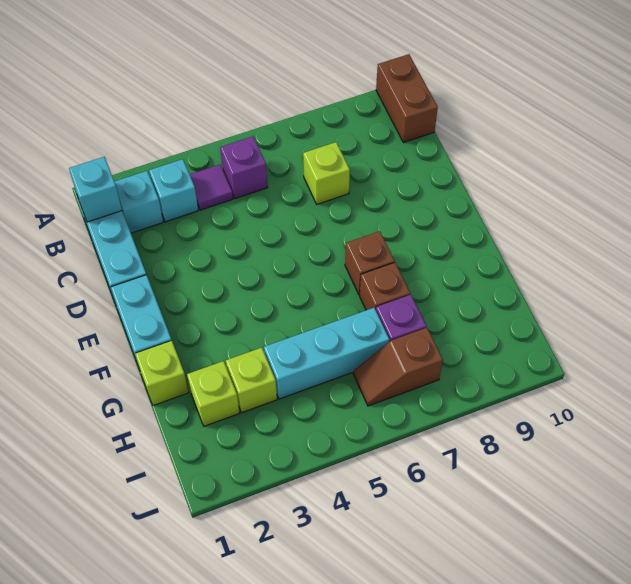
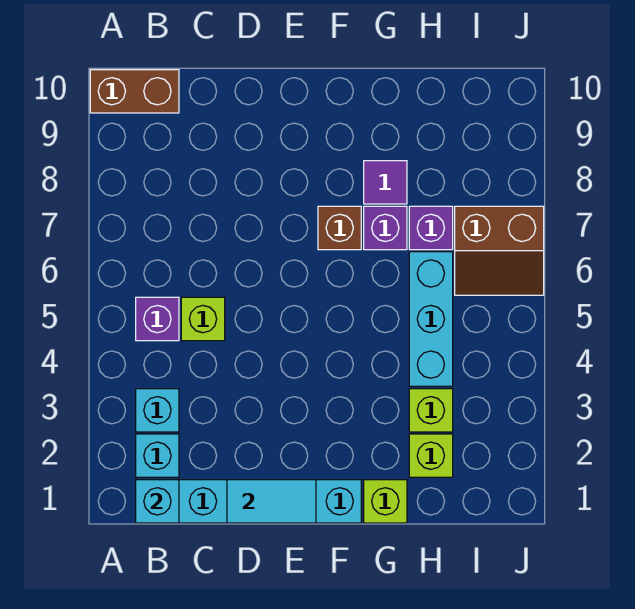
purple tile B4 level 1 -> purple tile G8 level 1
lime brick C7 level 1 -> lime brick C5 level 1
none -> cyan tile D1:E1 level 2
brown brick G7 level 1 -> purple brick G7 level 1
brown slope I6:I7 level 1 top 7 -> brown slope I6:J7 level 1 top 7

